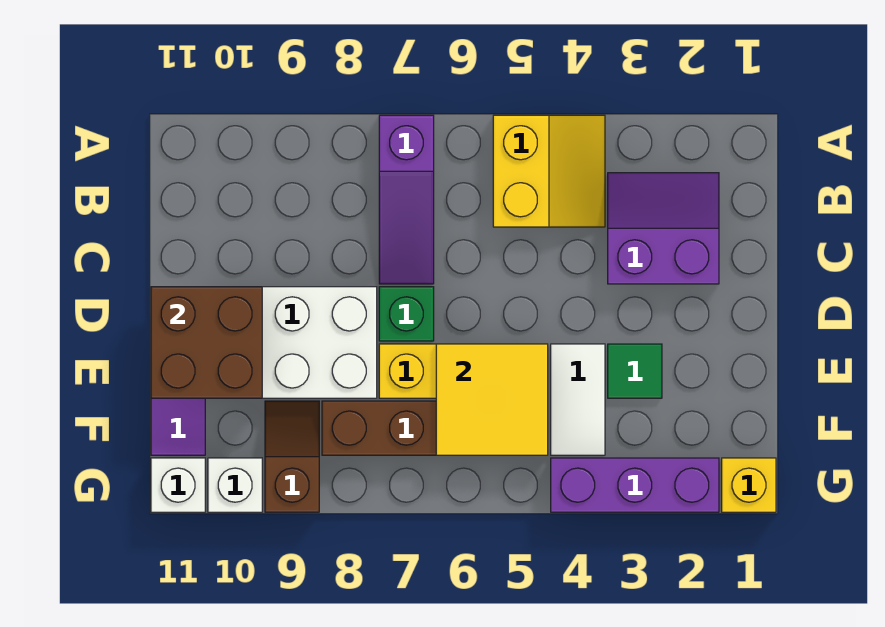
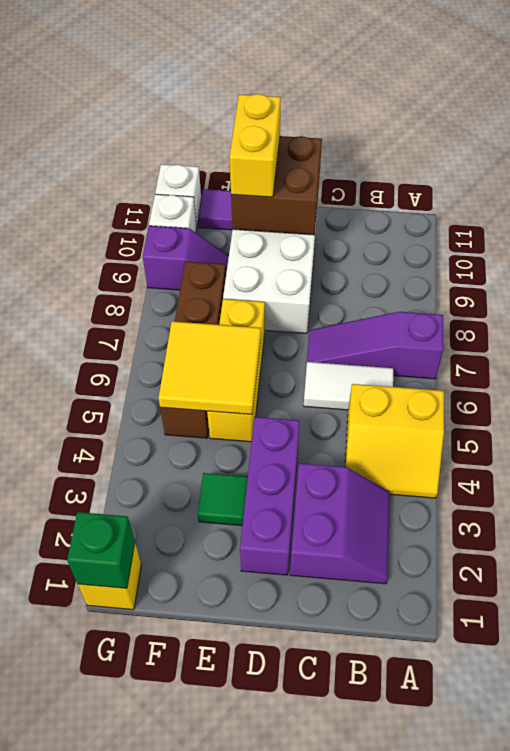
green brick D7 level 1 -> green brick G1 level 2
white tile E4:F4 level 1 -> white tile B6:C6 level 1
none -> yellow brick E10:E11 level 3
brown slope F9:G9 level 1 top G -> purple slope F9:G9 level 1 top G
purple brick G2:G4 level 1 -> purple brick D2:D4 level 1

